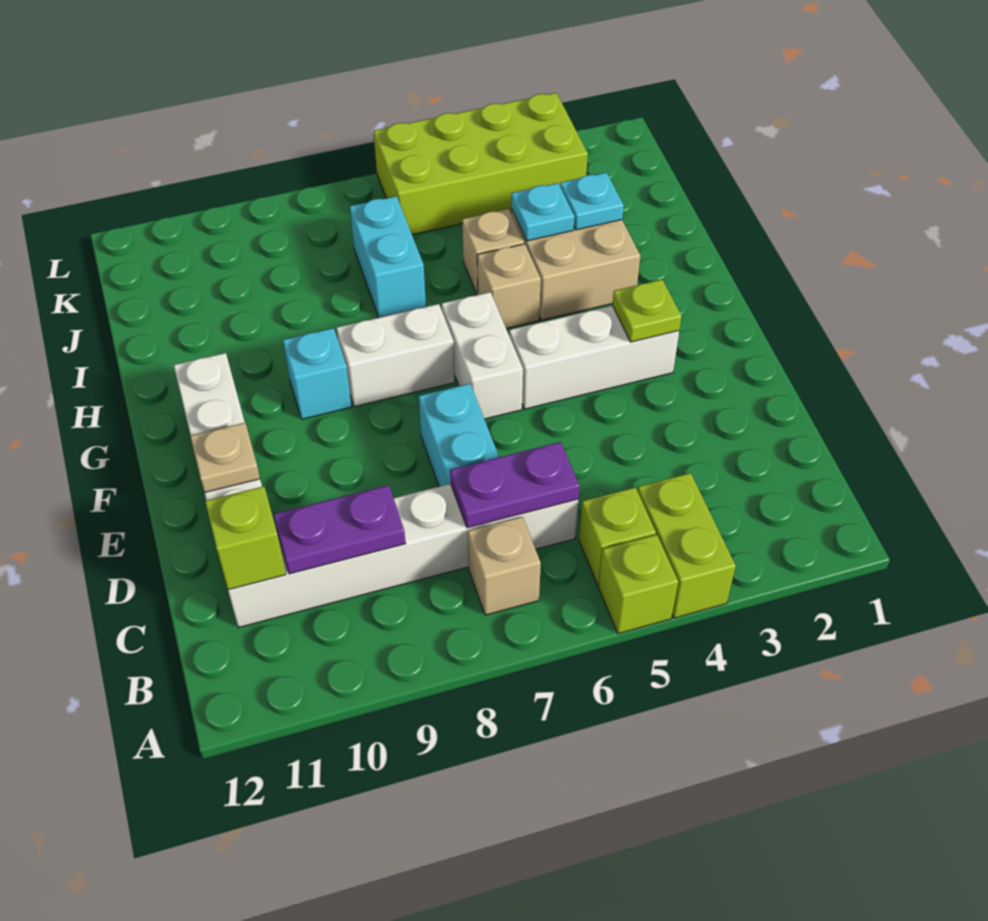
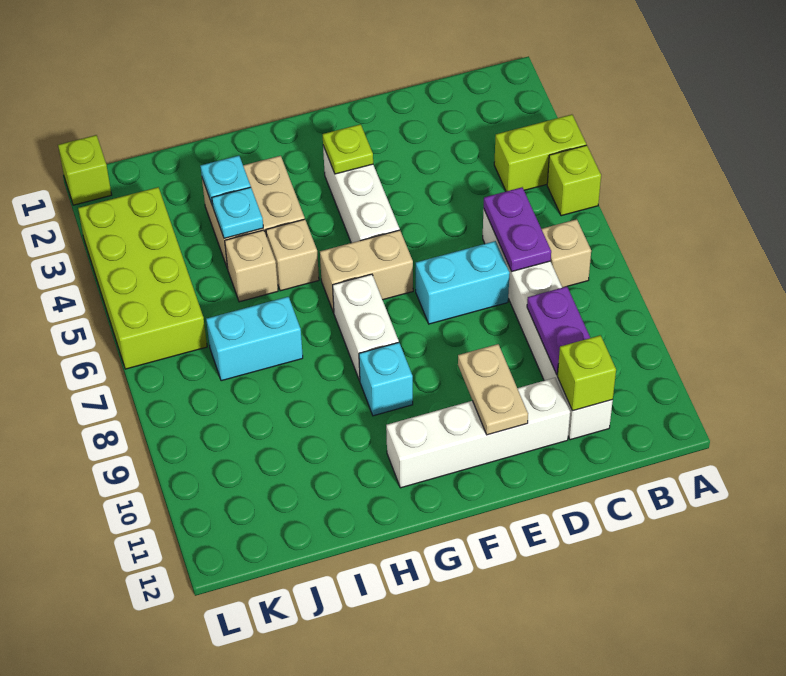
lime brick B5 level 1 -> lime brick L1 level 1
tan plate E11 level 2 -> tan plate E10:E11 level 2
white brick F6:G6 level 1 -> tan brick F6:G6 level 1

